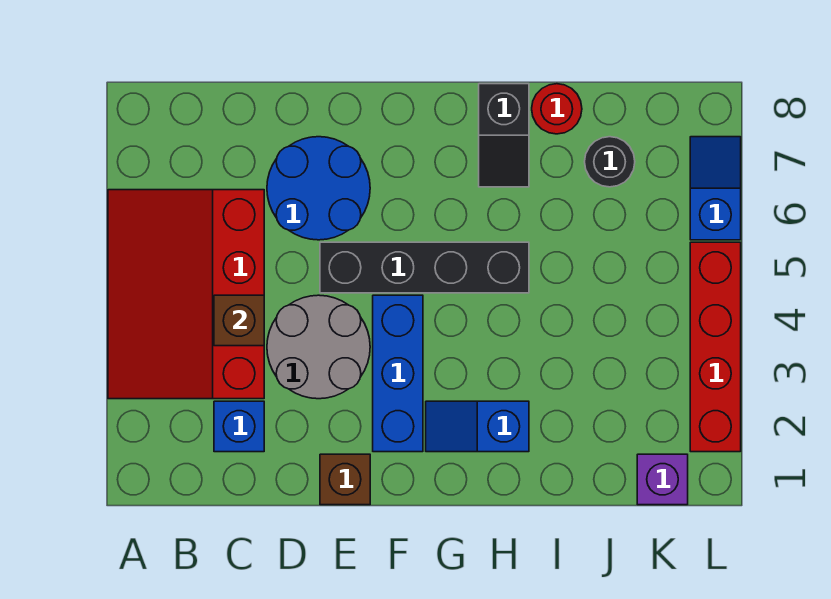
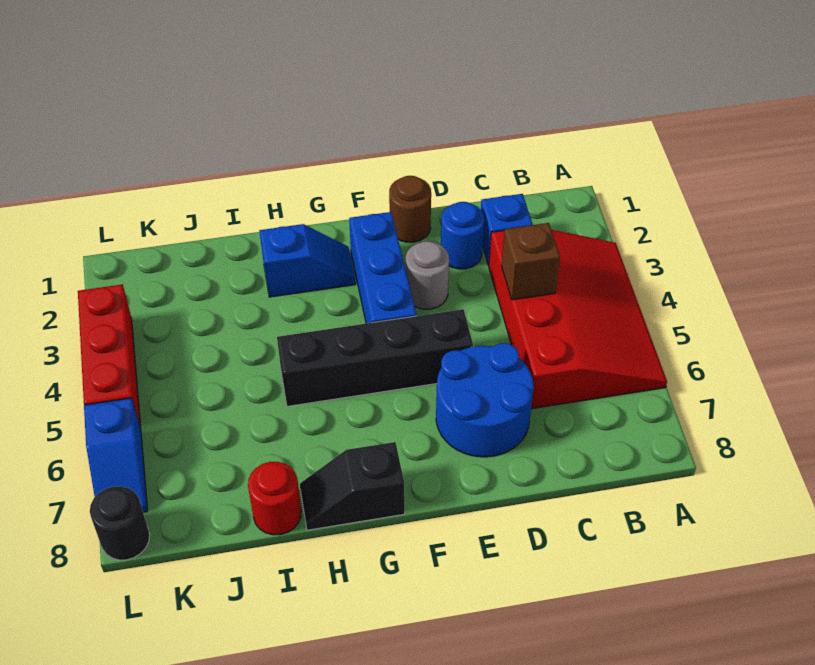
none -> blue round brick D2 level 1
grey round brick D3:E4 level 1 -> grey round brick E3 level 1
brown brick E1 level 1 -> brown round brick E1 level 1
black slope H7:H8 level 1 top 8 -> black slope G8:H8 level 1 top G
black round brick J7 level 1 -> black round brick L8 level 1
purple brick K1 level 1 -> none
red brick L2:L5 level 1 -> red brick L3:L5 level 1

